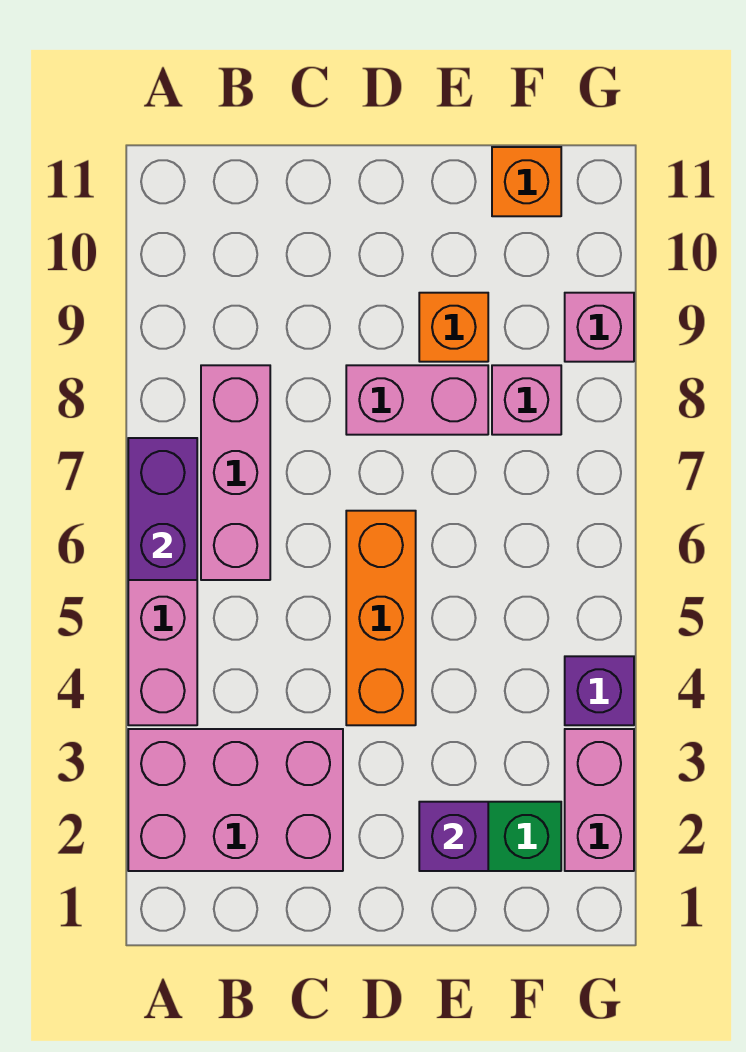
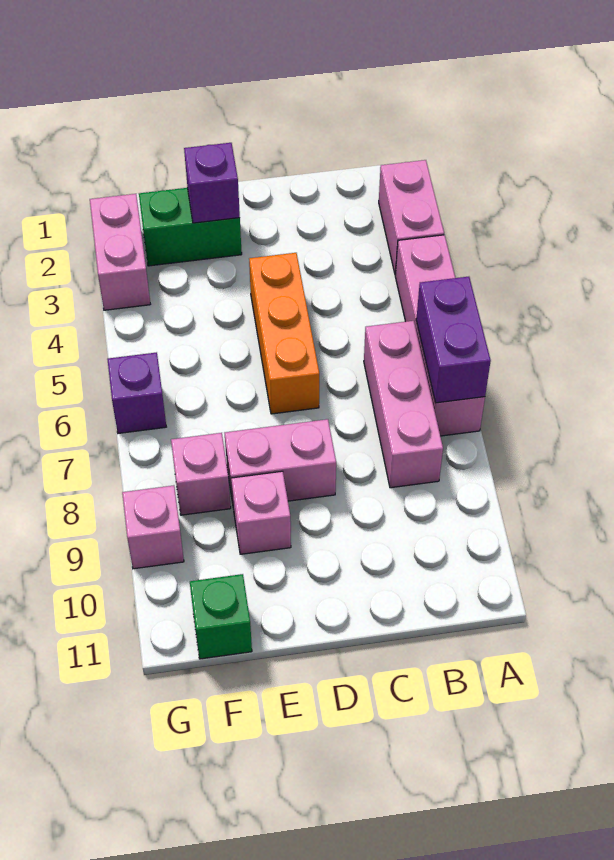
pink brick A2:C3 level 1 -> pink brick A2:A3 level 1
orange brick E9 level 1 -> pink brick E9 level 1
orange brick F11 level 1 -> green brick F11 level 1
purple brick G4 level 1 -> purple brick G6 level 1

